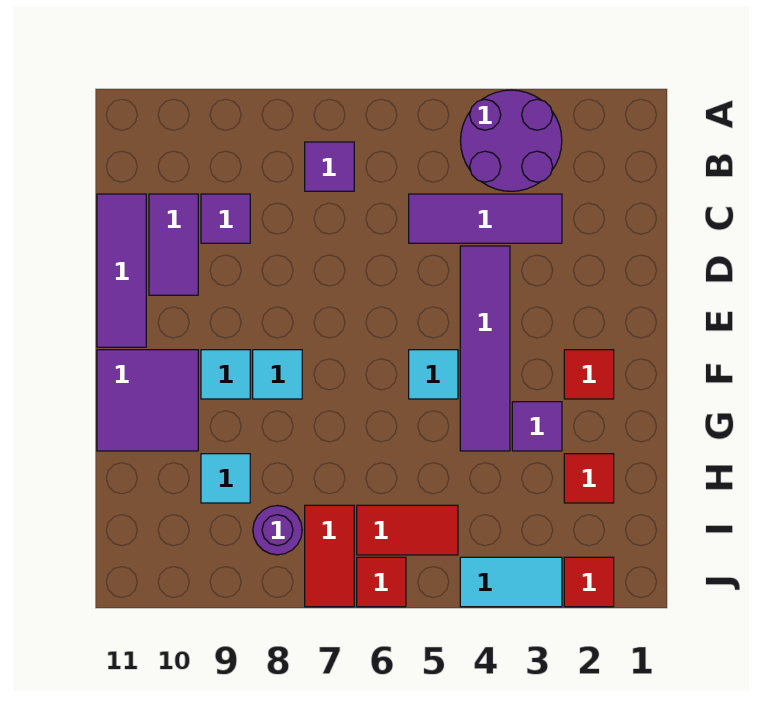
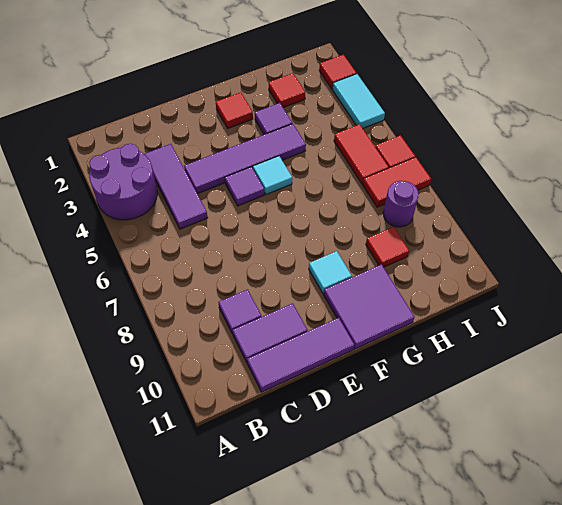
purple tile B7 level 1 -> purple tile E5 level 1
cyan tile F8 level 1 -> none
cyan tile H9 level 1 -> red tile H9 level 1

